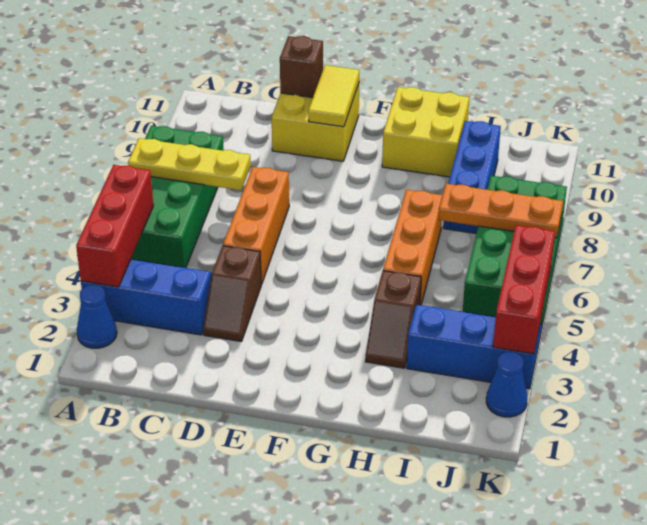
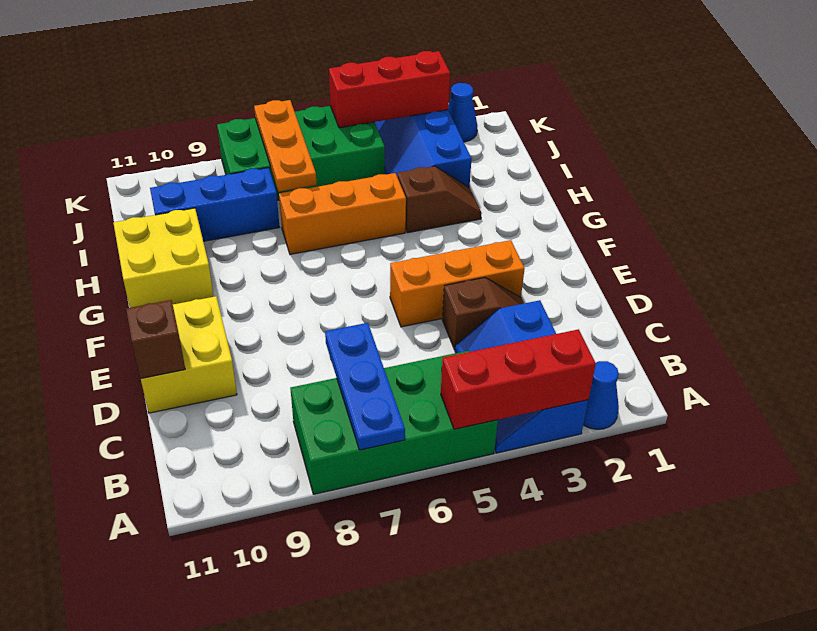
yellow plate A7:C7 level 2 -> blue plate A7:C7 level 2
orange brick D5:D7 level 1 -> orange brick E3:E5 level 1
yellow tile E10:E11 level 2 -> none

